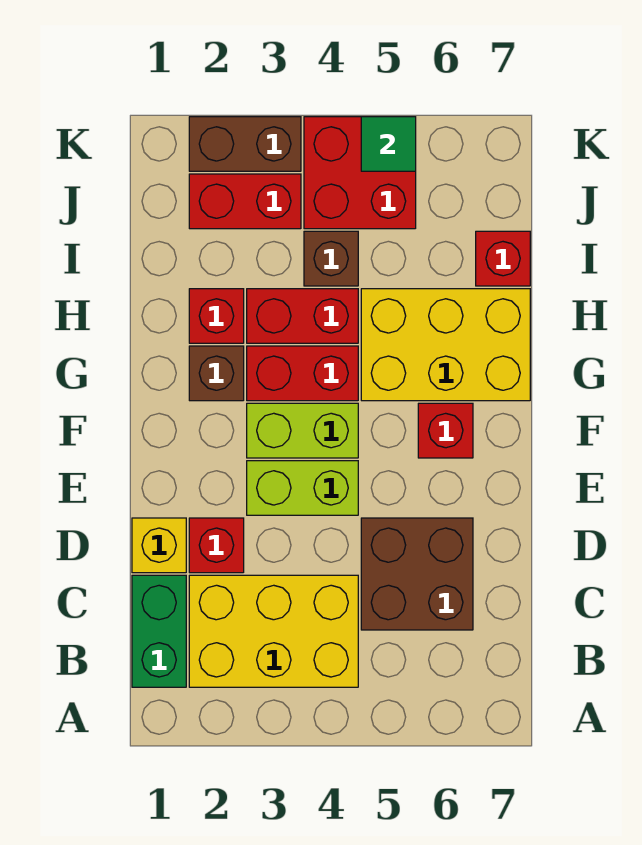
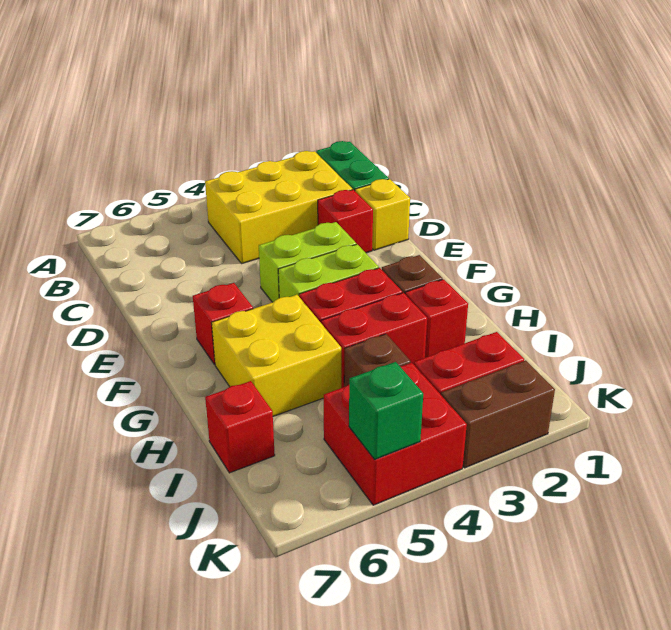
brown brick C5:D6 level 1 -> none
yellow brick G5:H7 level 1 -> yellow brick G5:H6 level 1
green tile K5 level 2 -> green brick K5 level 2

